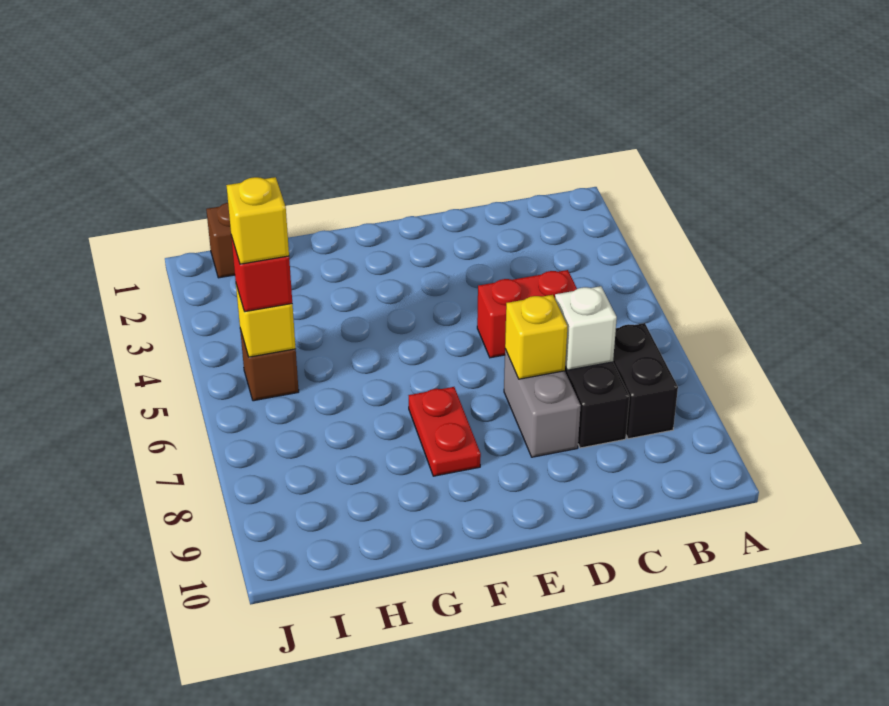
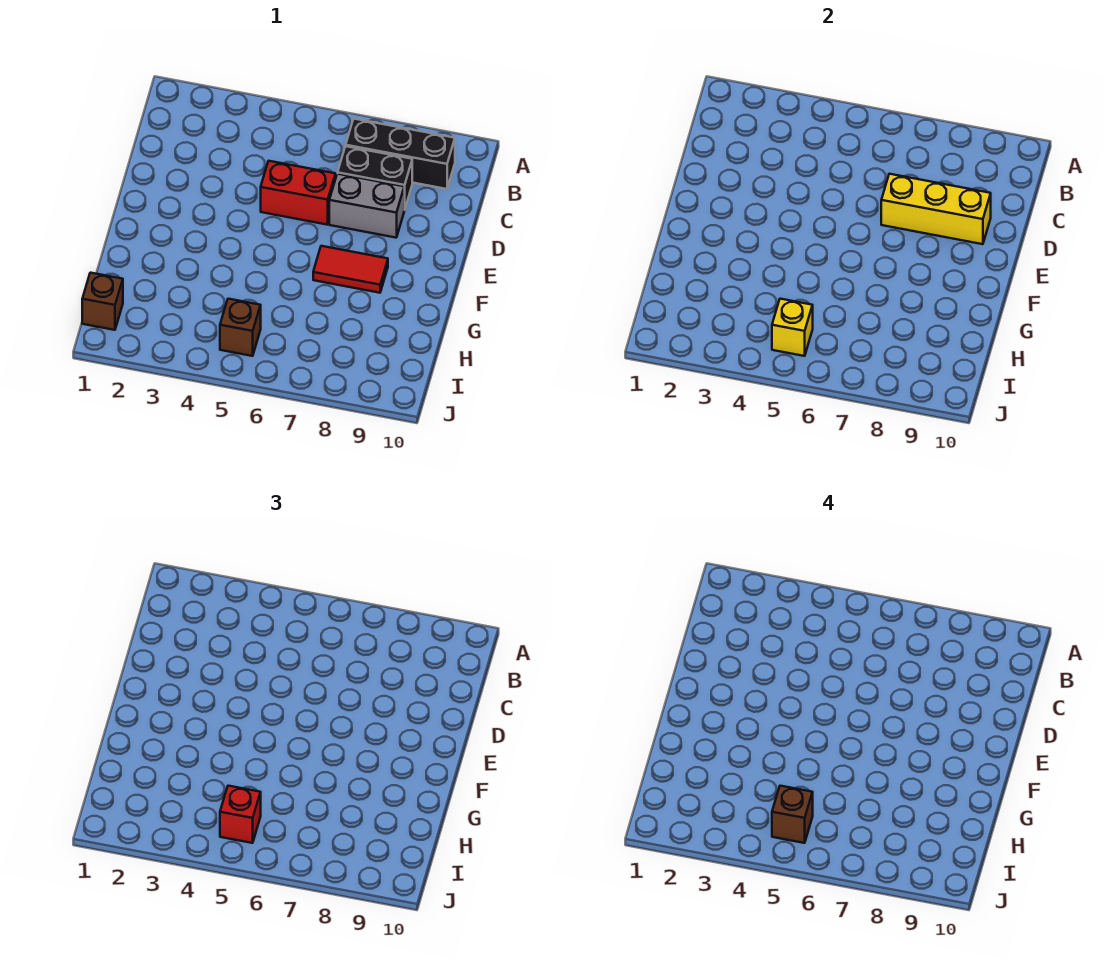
black brick B7:B8 level 1 -> black brick B7:B9 level 1
red brick C5:D5 level 1 -> red brick D5:D6 level 1
white brick C7 level 2 -> none
yellow brick D7 level 2 -> yellow brick D7:D9 level 2
red plate F7:F8 level 1 -> red tile F7:F8 level 1
yellow brick I5 level 4 -> brown brick I5 level 4

